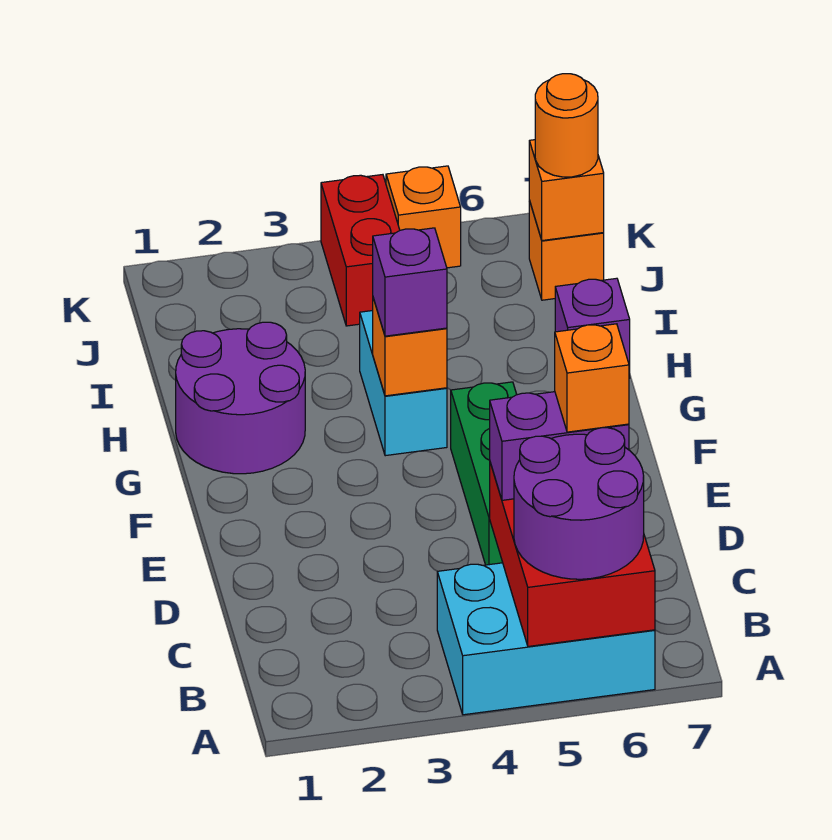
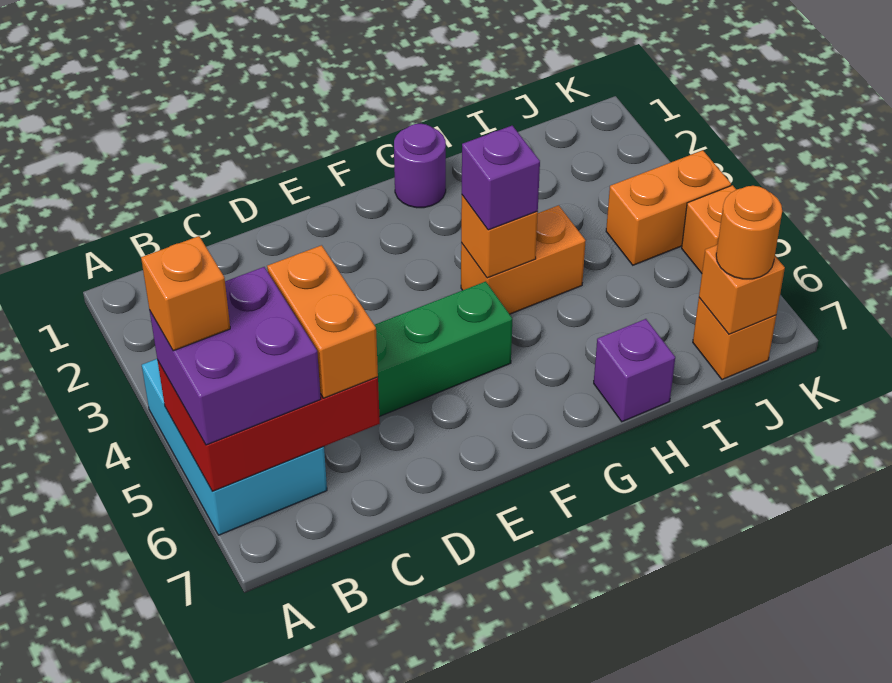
purple round brick A5:B6 level 3 -> purple brick A5:B6 level 3
purple brick C5:C6 level 3 -> orange brick C5:C6 level 3
orange brick C6 level 4 -> orange brick A5 level 4
purple round brick G1:H2 level 1 -> purple round brick G1 level 1
cyan brick G4:H4 level 1 -> orange brick G4:H4 level 1
red brick J4:K4 level 1 -> orange brick J4:K4 level 1

